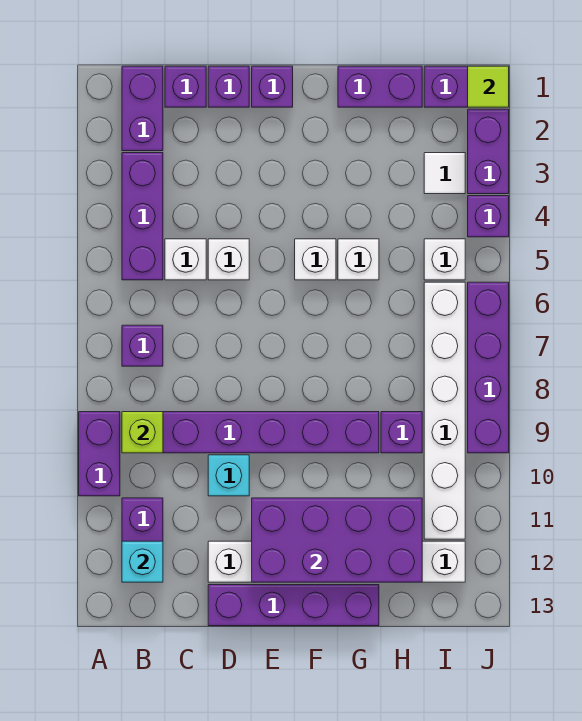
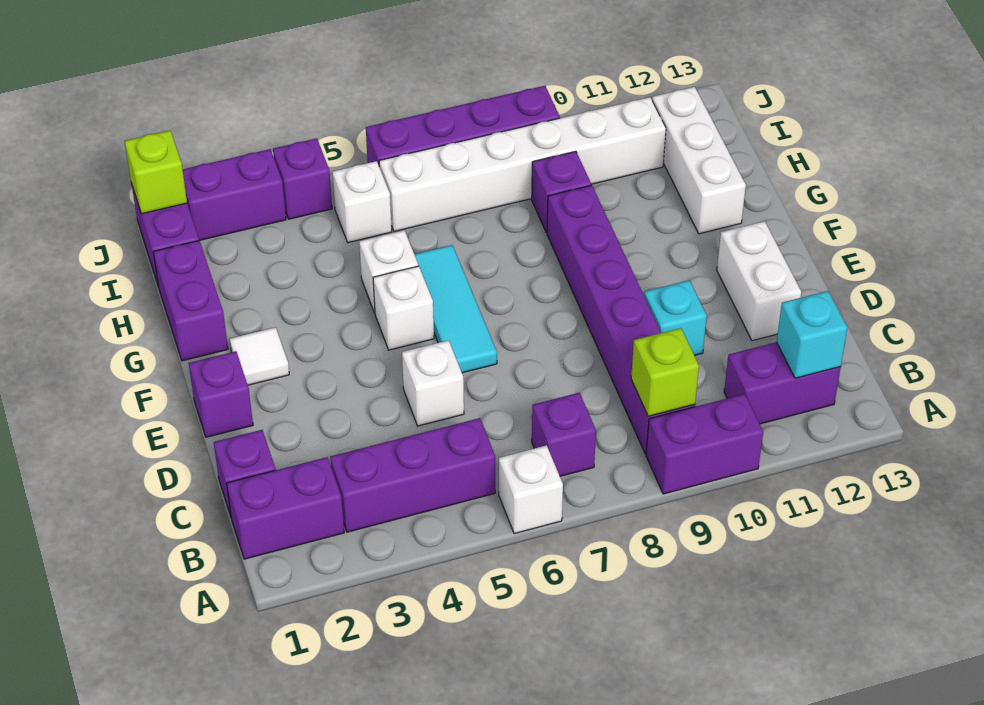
white brick C5 level 1 -> white brick A6 level 1
purple brick D1 level 1 -> none
purple brick D13:G13 level 1 -> none
none -> cyan tile E6:G6 level 1
purple brick E11:H12 level 2 -> none
white tile I3 level 1 -> white tile F2 level 1
lime tile J1 level 2 -> lime brick J1 level 2

